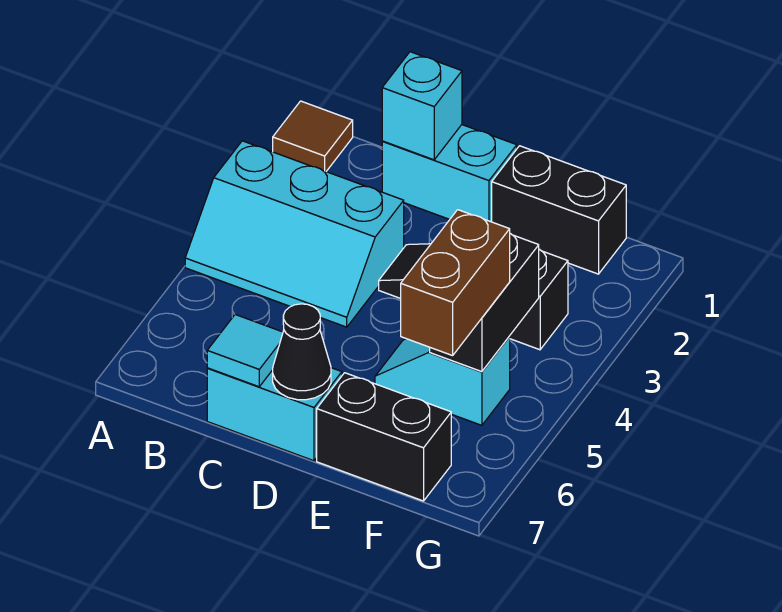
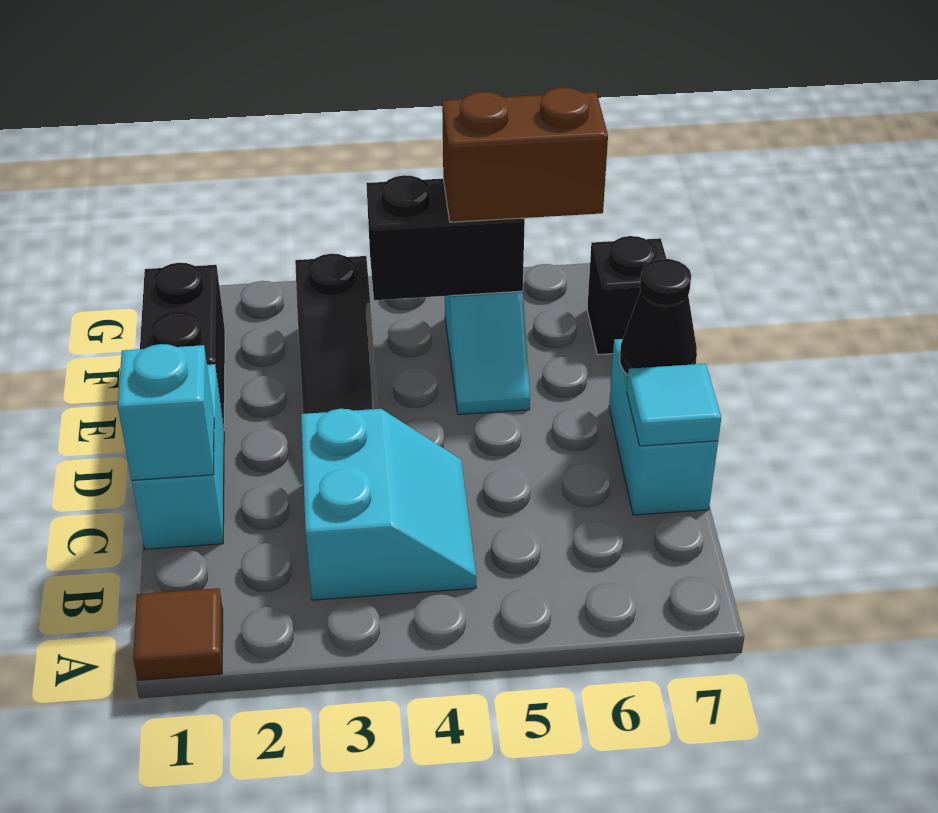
cyan slope A3:C4 level 1 top 3 -> cyan slope B3:C4 level 1 top 3
black brick E7:F7 level 1 -> black brick F7 level 1

